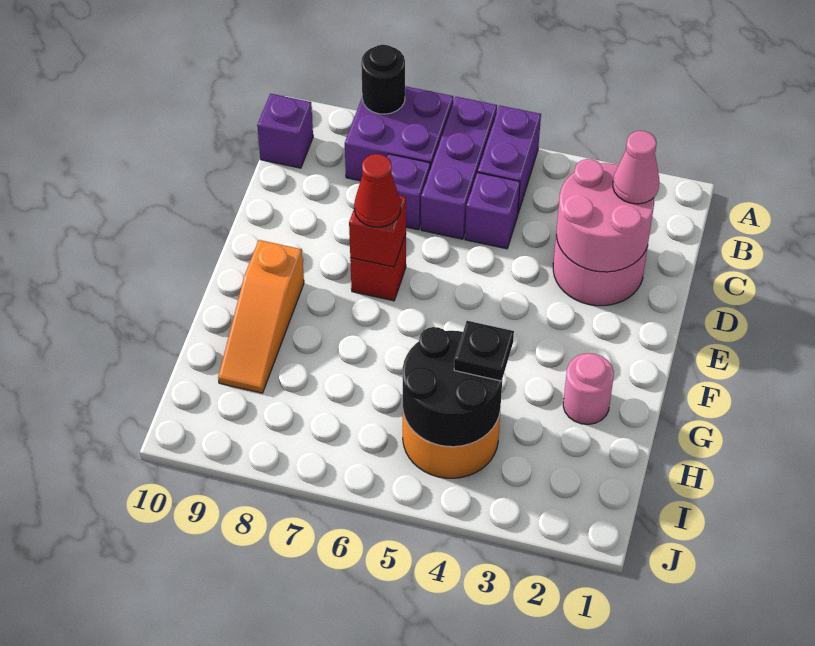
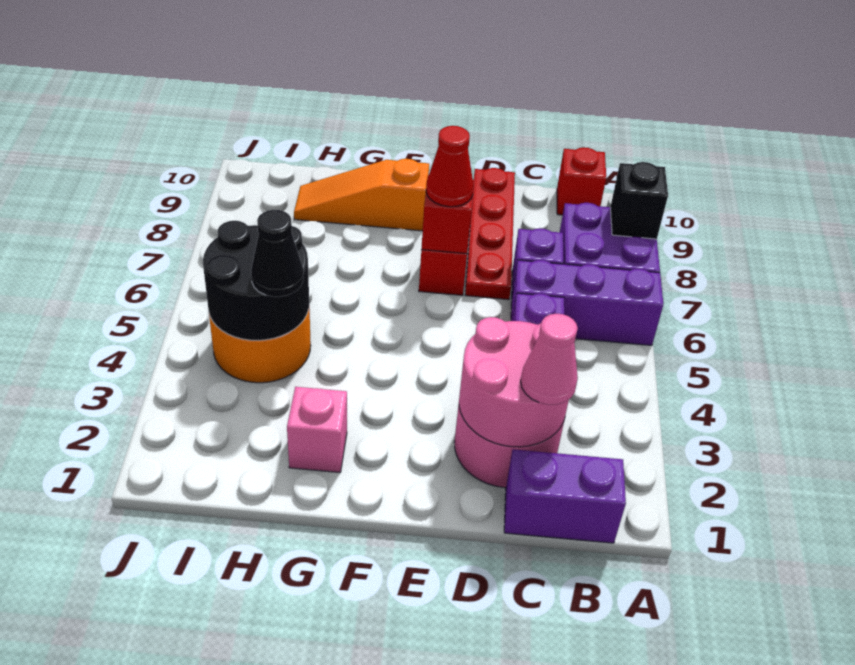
purple brick A5:B5 level 1 -> purple brick B1:C1 level 1
black round brick A8 level 2 -> black brick A8 level 2
purple brick B10 level 1 -> red brick B10 level 1
none -> red plate D7:D10 level 1
pink round brick G2 level 1 -> pink brick G2 level 1
black plate H4 level 3 -> black cone H4 level 3

